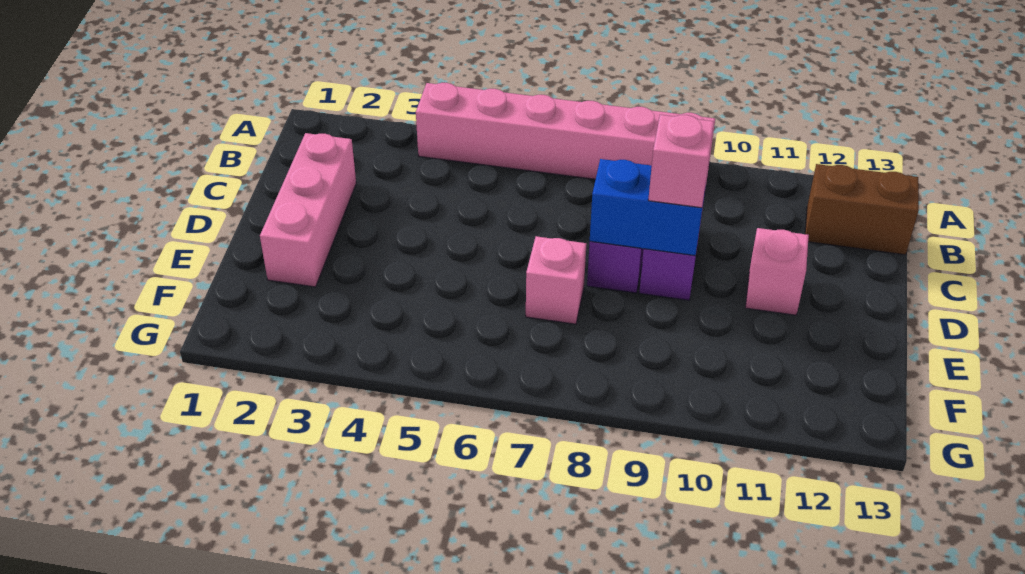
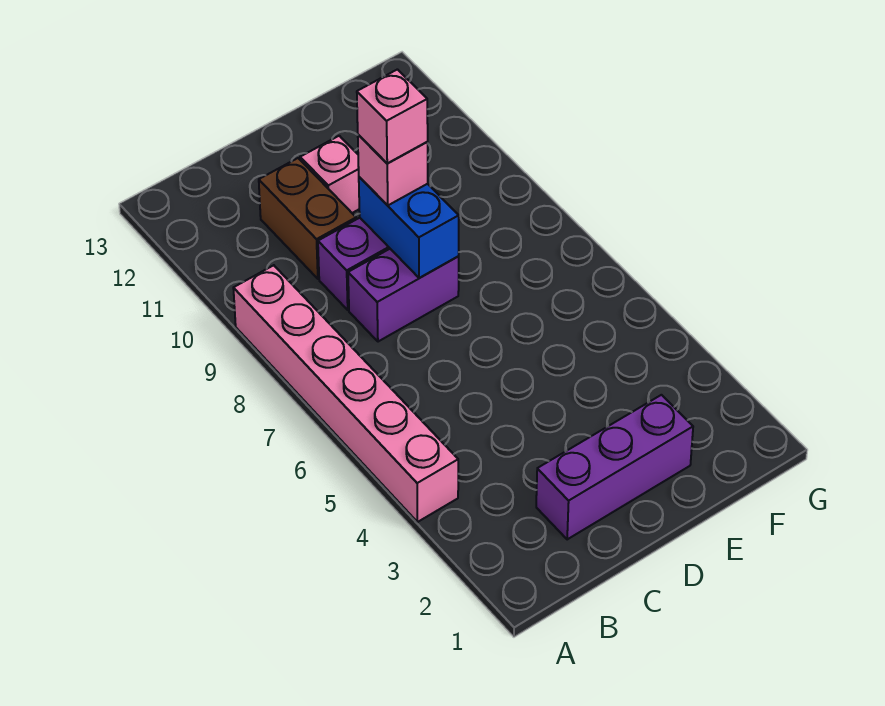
brown brick B12:B13 level 1 -> brown brick C10:C11 level 1
pink brick C2:E2 level 1 -> purple brick C2:E2 level 1
pink brick E7 level 1 -> pink brick D9 level 4

